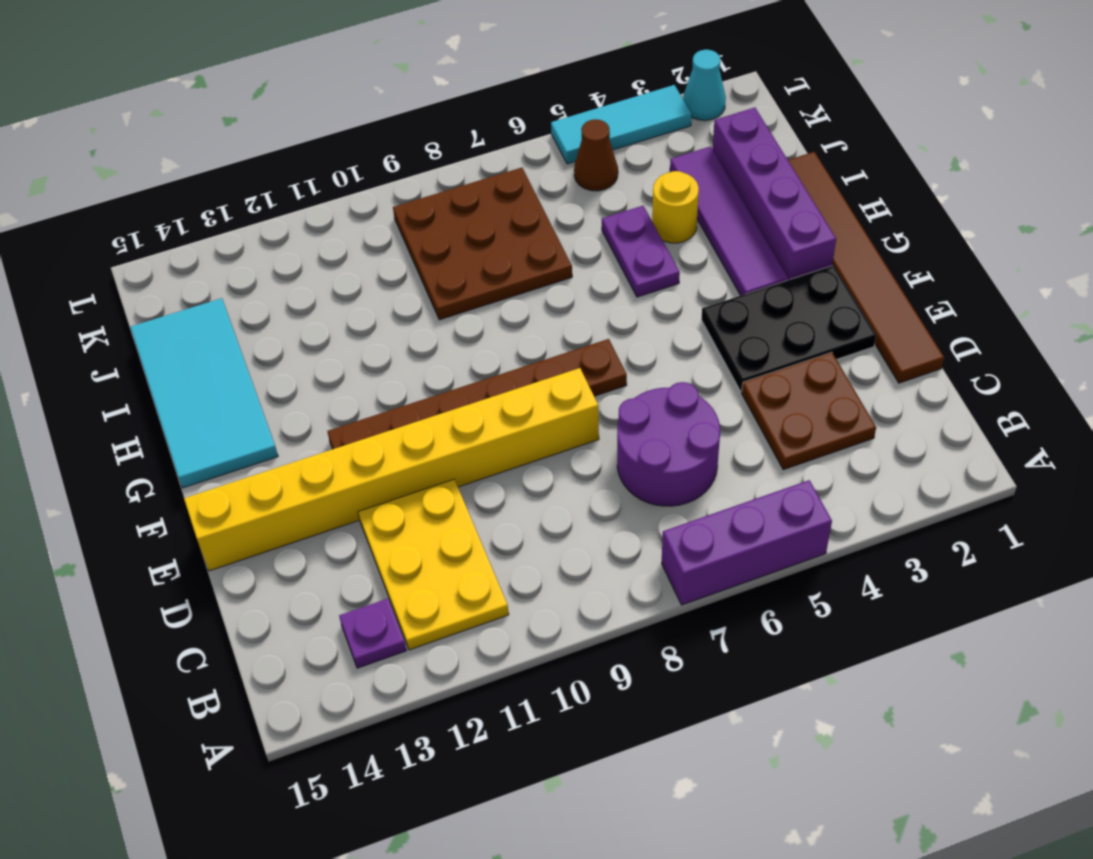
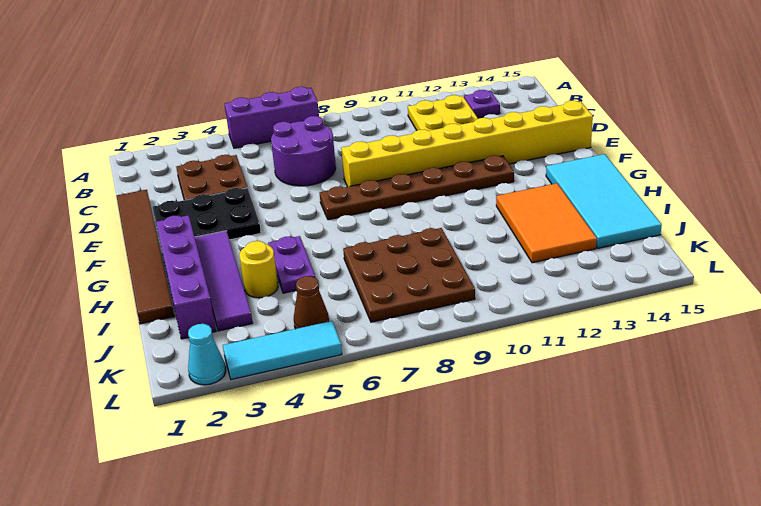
none -> orange tile H12:J13 level 1

